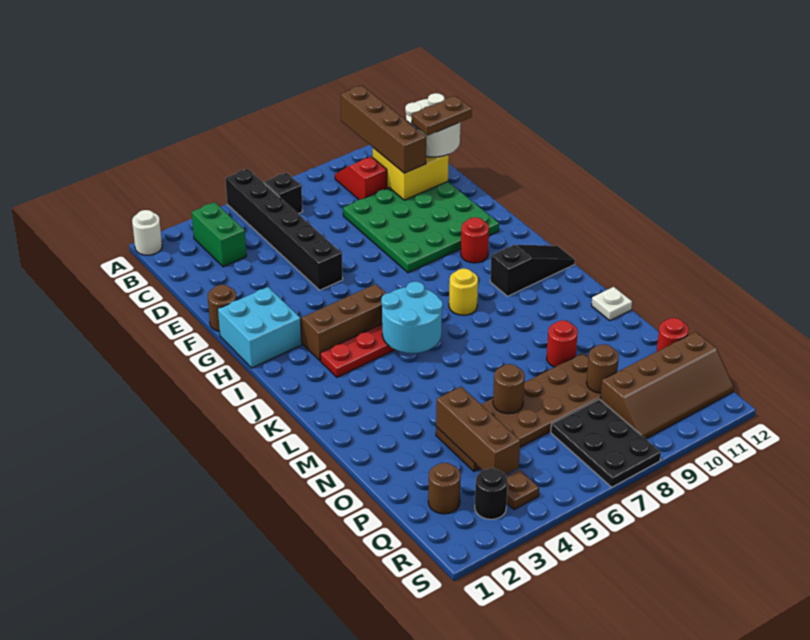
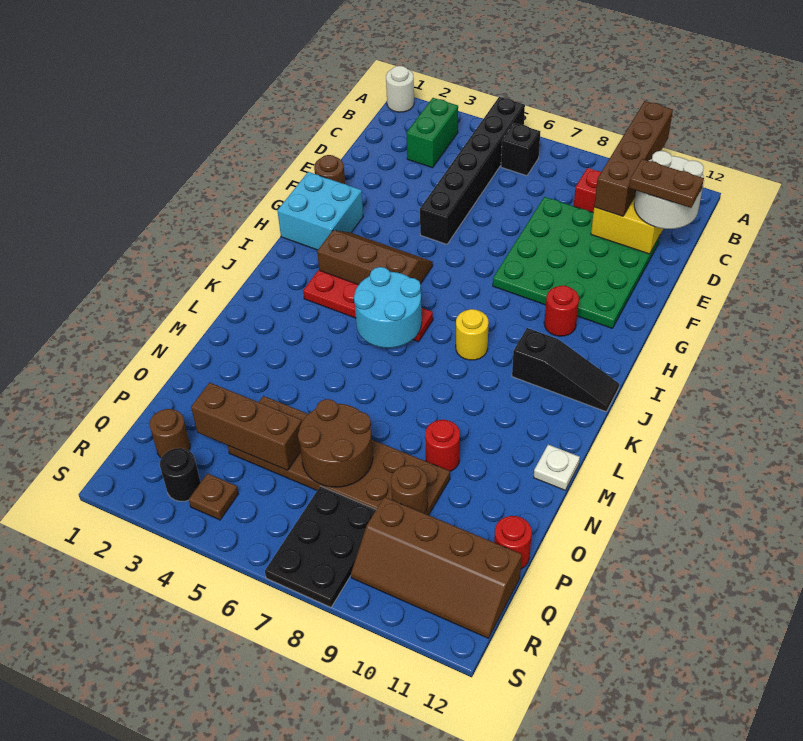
brown brick O4:Q4 level 2 -> brown brick P3:P5 level 2
brown round brick O6 level 2 -> brown round brick O6:P7 level 2

